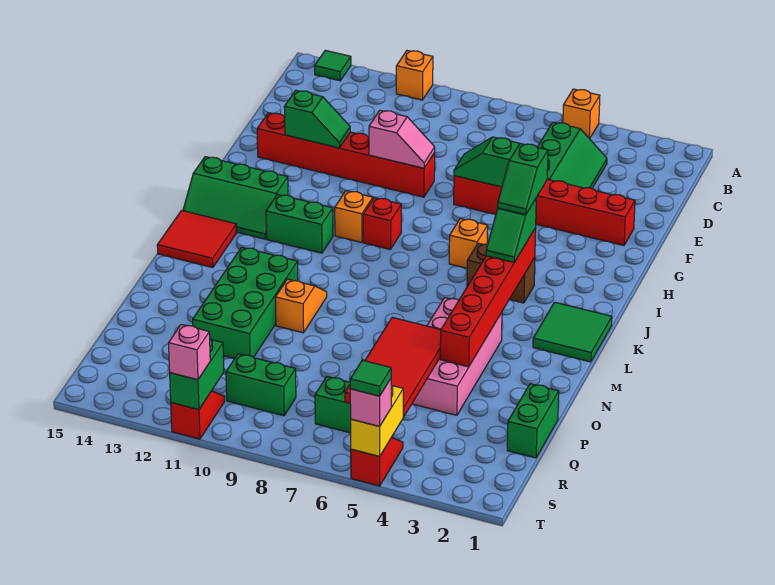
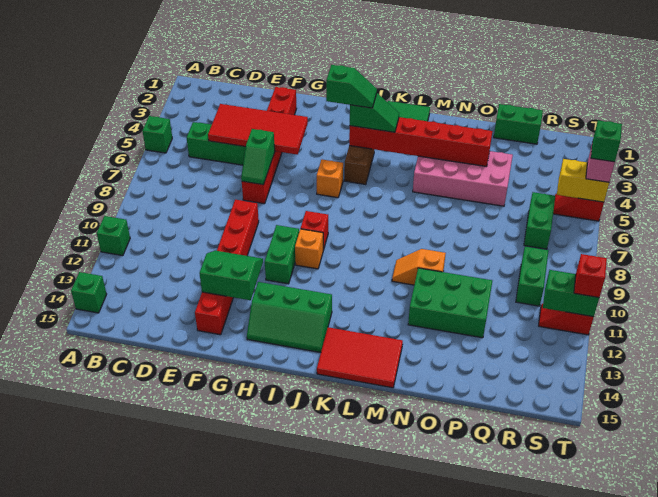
orange brick A5 level 1 -> green brick A5 level 1
orange brick A11 level 1 -> green brick A11 level 1
green tile A14 level 1 -> green brick A14 level 1
pink slope F9:F10 level 2 top 10 -> none
green slope F12:F13 level 2 top 13 -> green slope F12:G13 level 2 top 13
green slope I13:J15 level 1 top I -> green slope H13:J14 level 1 top 13
green brick J11:J12 level 1 -> green brick H10:H11 level 1
red tile K14:L15 level 1 -> red tile K14:M15 level 1
green brick M11:P12 level 1 -> green brick N11:P12 level 1
red tile O5:R6 level 2 -> red tile D4:G5 level 2
green tile T5 level 4 -> green brick T5 level 4
pink brick T11 level 3 -> red brick T11 level 3

